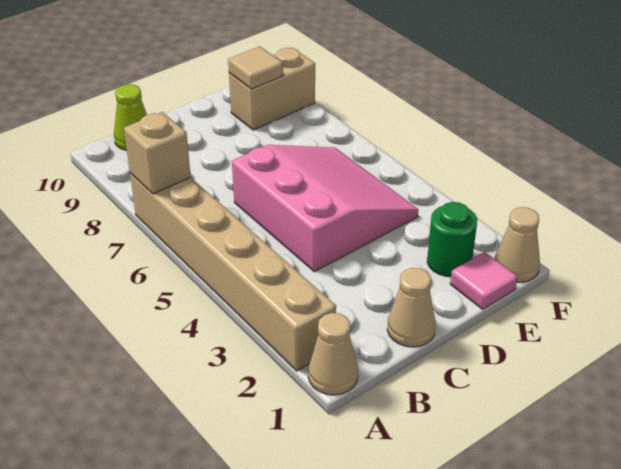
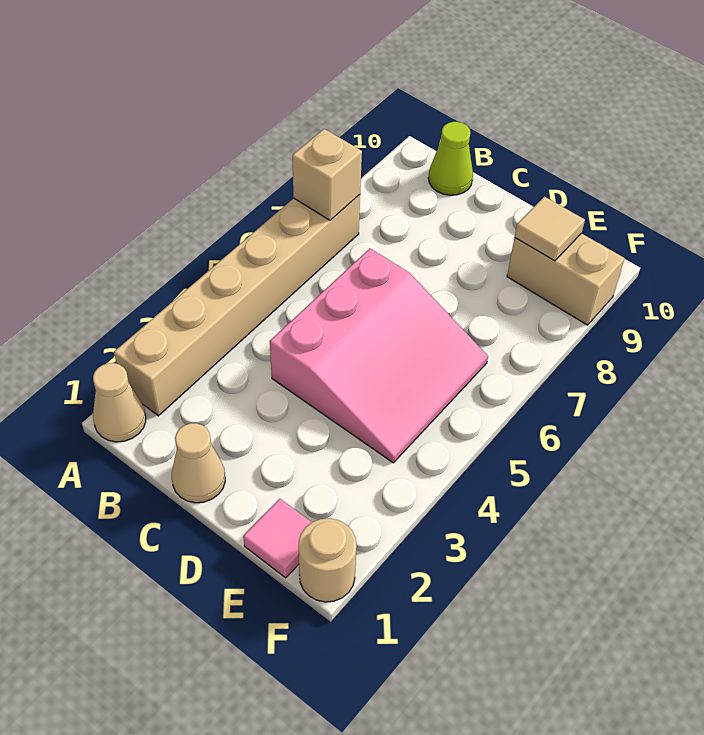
green round brick E2 level 1 -> none
tan cone F1 level 1 -> tan round brick F1 level 1

